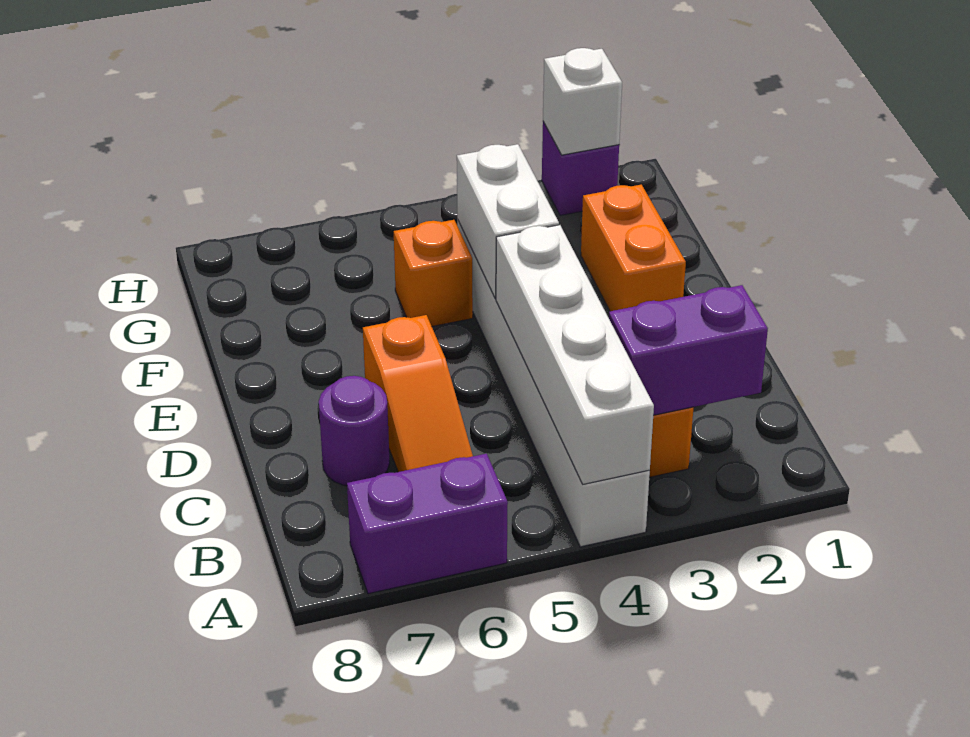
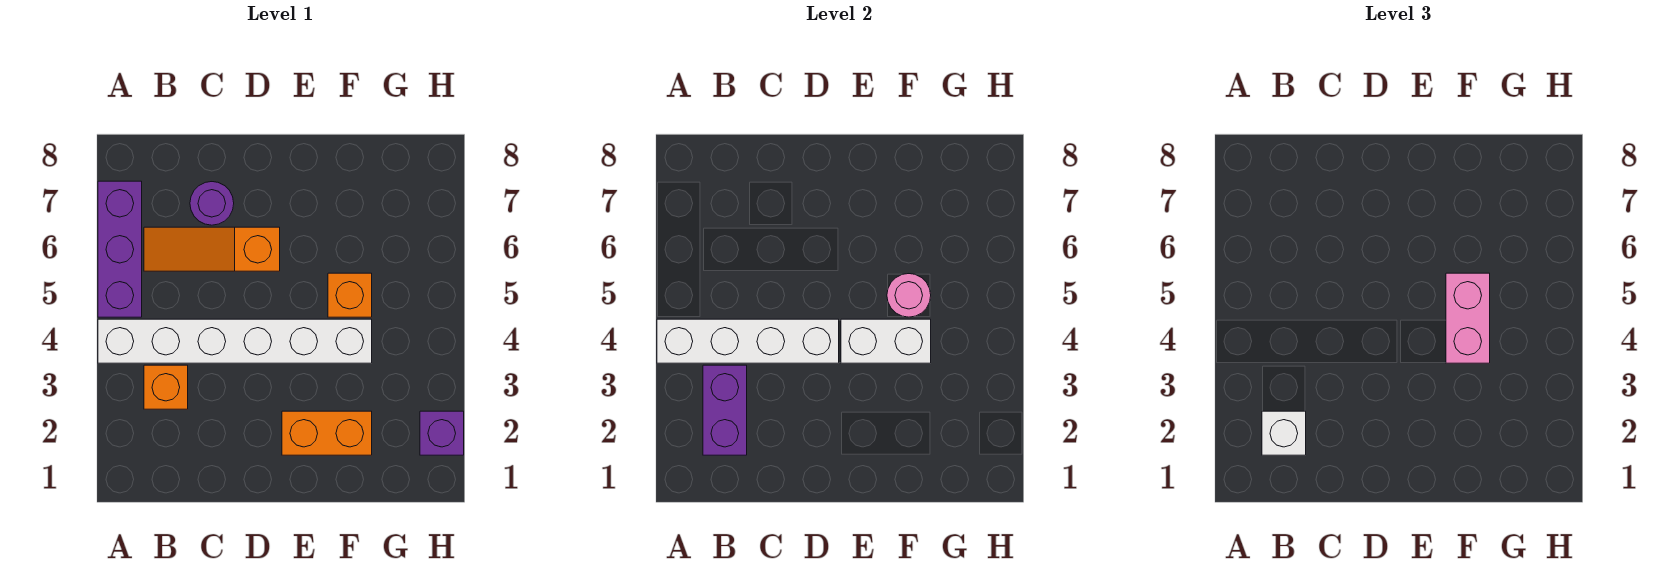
purple brick A6:A7 level 1 -> purple brick A5:A7 level 1
none -> pink brick F4:F5 level 3
none -> pink round brick F5 level 2
white brick H2 level 2 -> white brick B2 level 3

